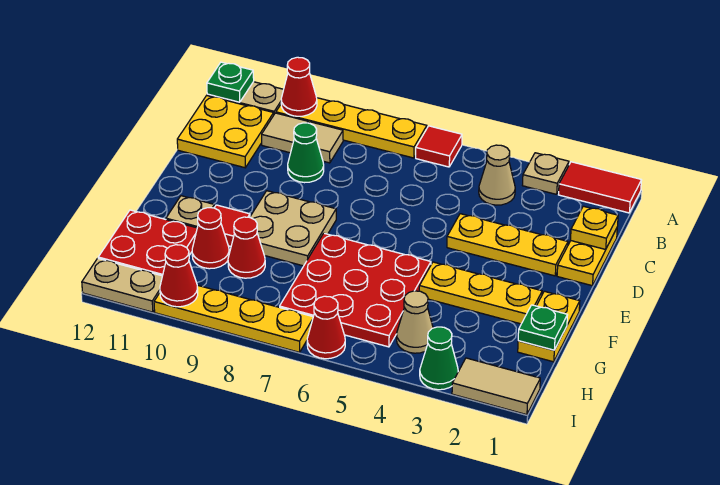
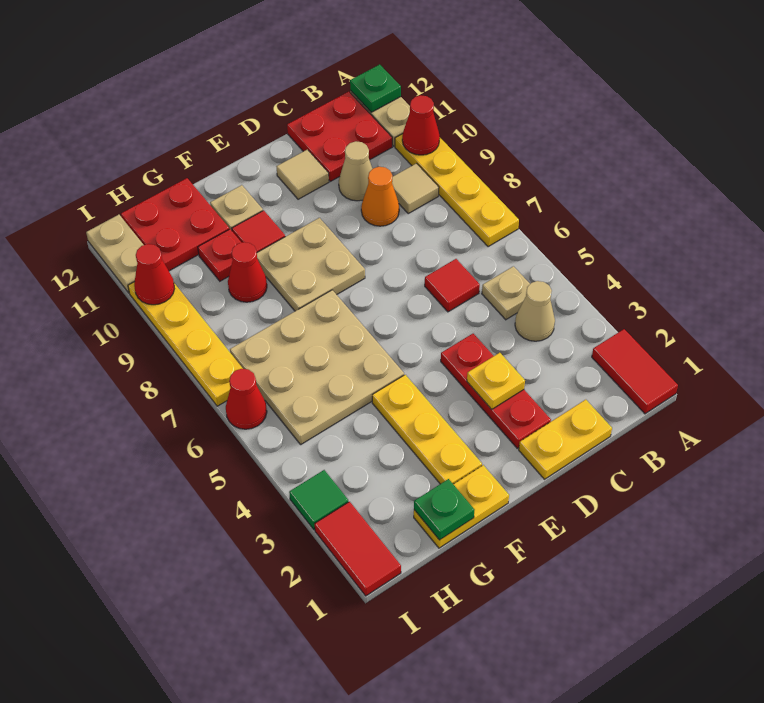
tan plate A3 level 1 -> tan plate B5 level 1
red tile A6 level 1 -> red tile C6 level 1
tan tile B10 level 1 -> tan tile D11 level 1
yellow plate B11:C12 level 1 -> red plate B11:C12 level 1
yellow plate C1 level 2 -> yellow plate D3 level 2
green cone C9 level 1 -> orange cone C9 level 1
yellow plate D2:D4 level 1 -> red plate D2:D4 level 1
red plate F5:H7 level 1 -> tan plate F5:H7 level 1
red cone G10 level 1 -> red plate G10 level 1
tan cone H4 level 1 -> tan cone C10 level 1
tan tile I1:I2 level 1 -> red tile I1:I2 level 1
green cone I3 level 1 -> green tile I3 level 1

